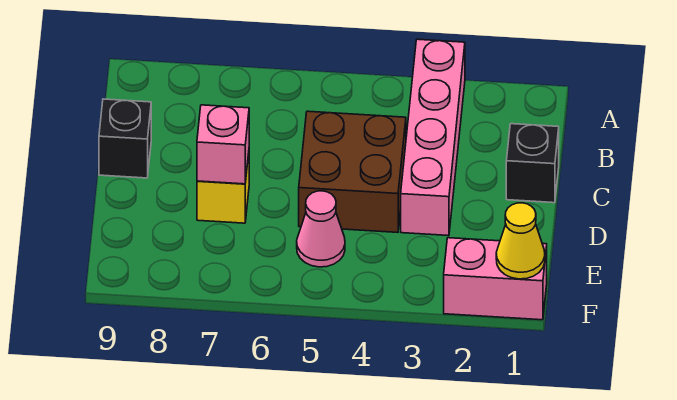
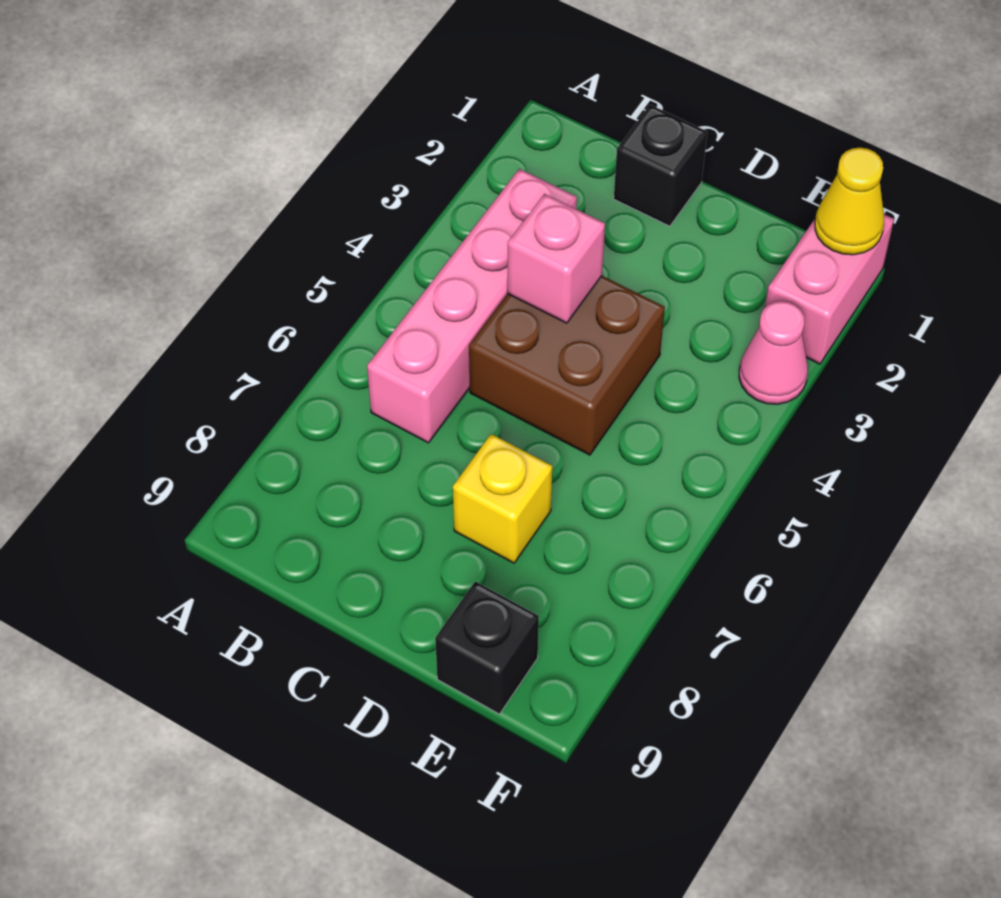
pink brick A3:D3 level 1 -> pink brick B3:B6 level 1
black brick C9 level 1 -> black brick E9 level 1
pink brick D7 level 2 -> pink brick C4 level 2
pink cone E5 level 1 -> pink cone F3 level 1

